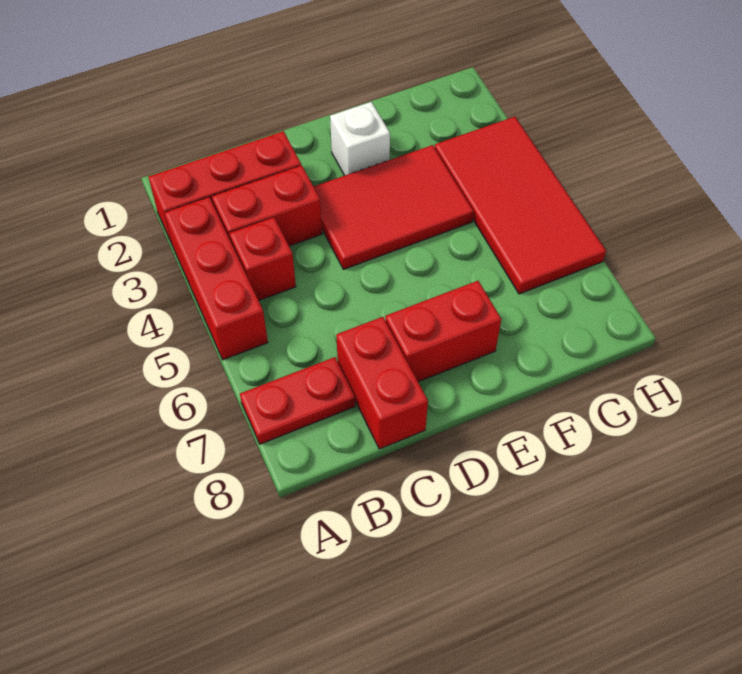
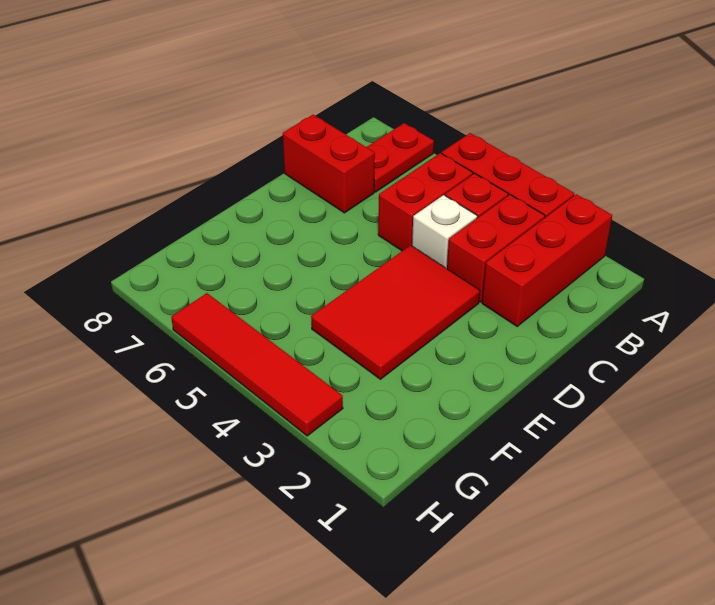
red brick D7:E7 level 1 -> red brick B5:C5 level 1
white brick E2 level 1 -> white brick C4 level 1
red tile G3:H6 level 1 -> red tile H3:H6 level 1

